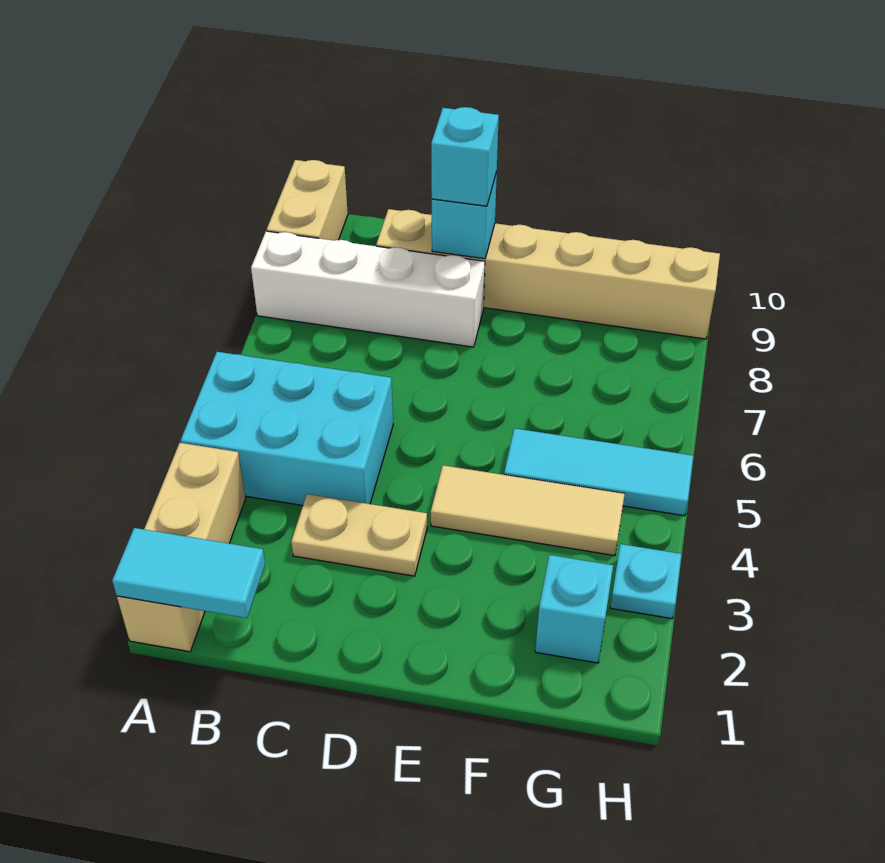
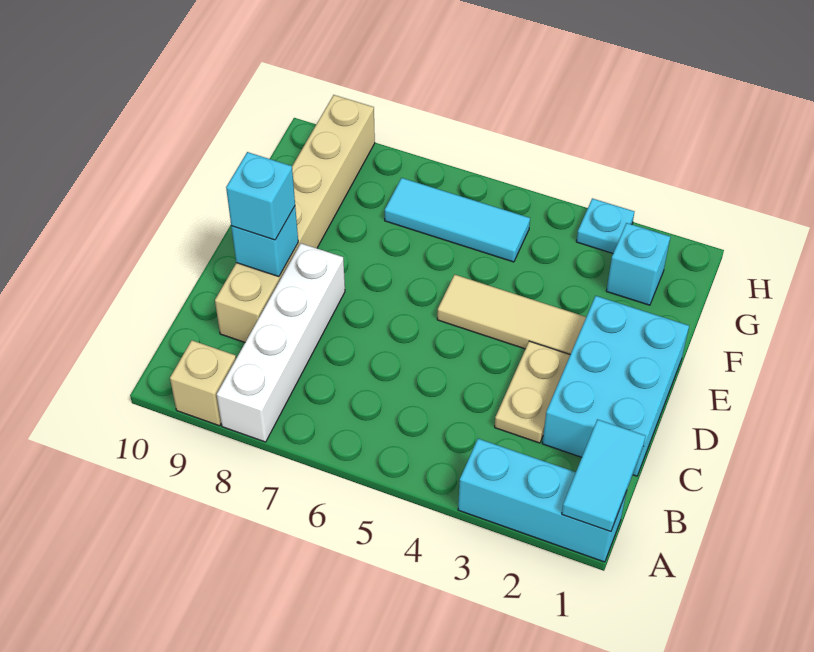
tan brick A1:A3 level 1 -> cyan brick A1:A3 level 1
cyan brick A4:C5 level 1 -> cyan brick C1:E2 level 1
tan brick A9:A10 level 1 -> tan brick A9 level 1
tan tile E4:G4 level 1 -> tan tile E3:E5 level 1
cyan tile F5:H5 level 1 -> cyan tile G5:G7 level 1

